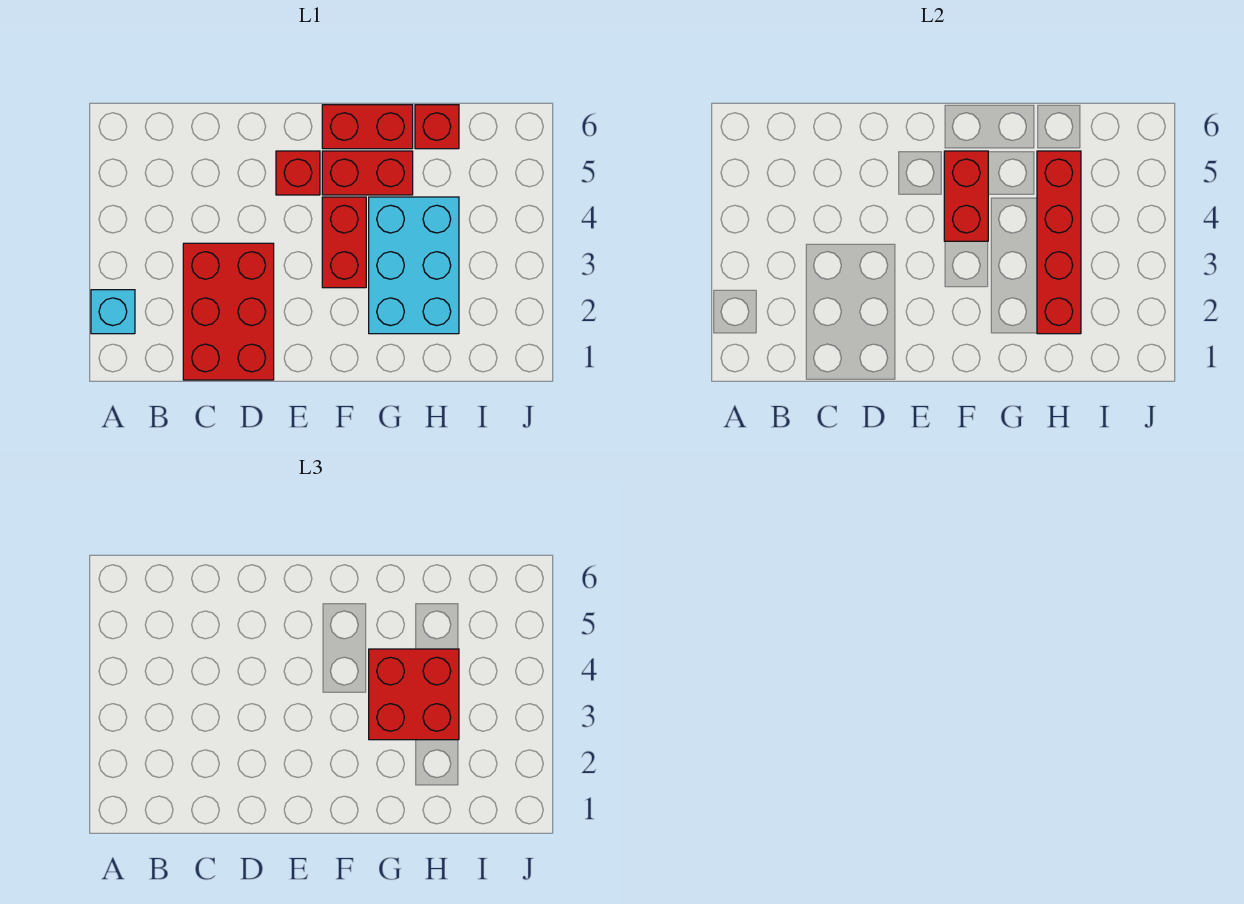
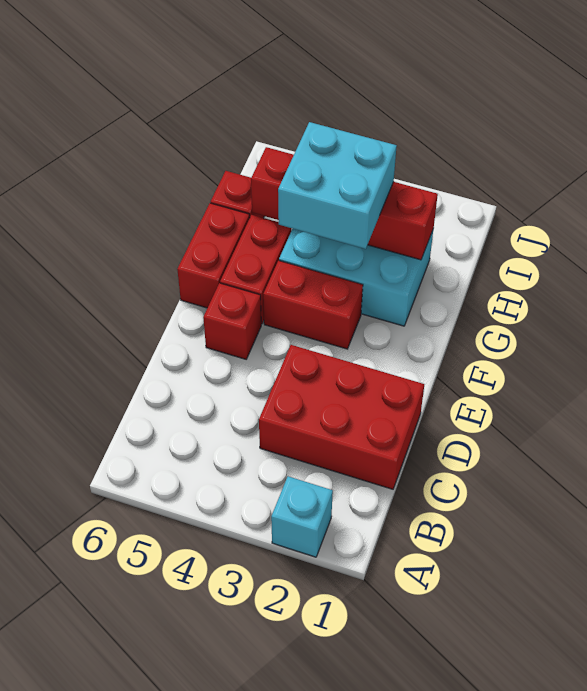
red brick F4:F5 level 2 -> none
red brick G3:H4 level 3 -> cyan brick G3:H4 level 3

